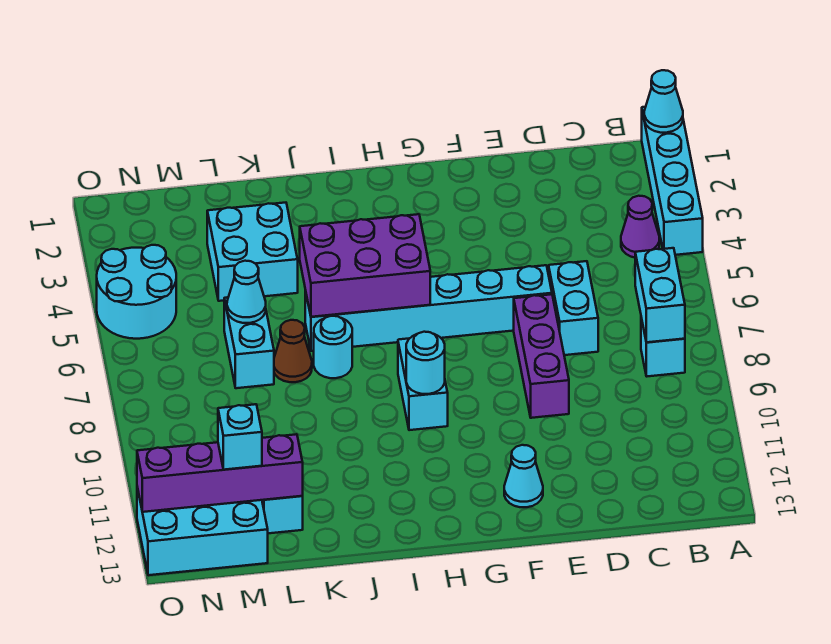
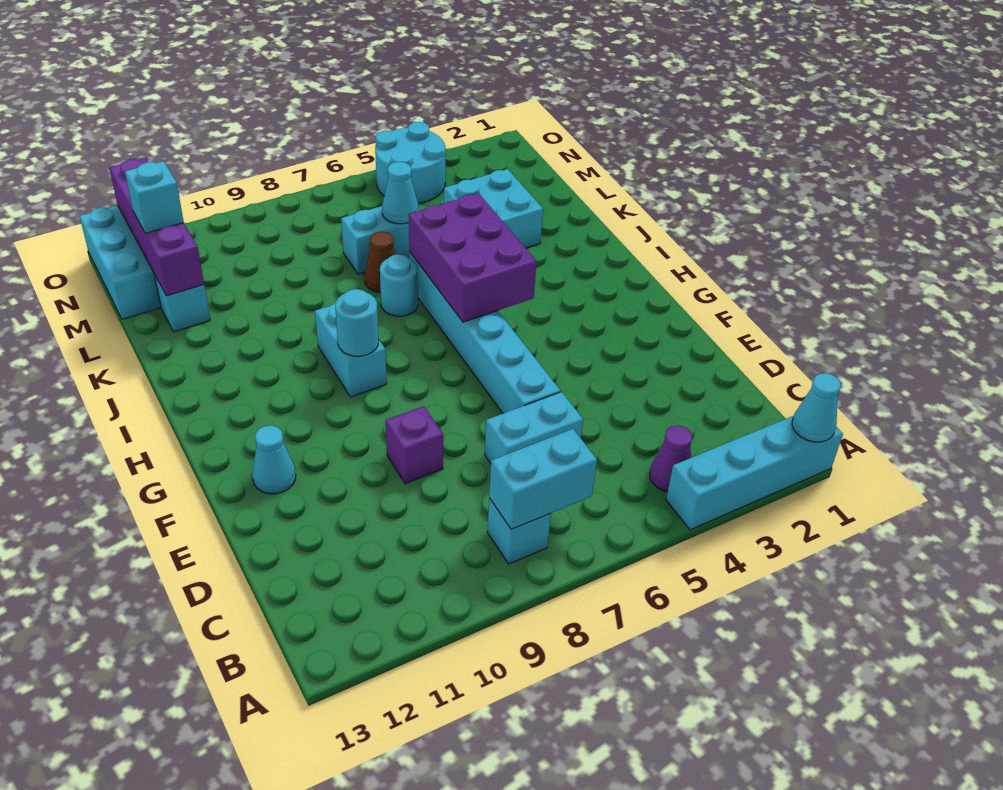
purple brick E7:E9 level 1 -> purple brick E9 level 1
cyan brick H8:H9 level 1 -> cyan brick H9:I9 level 1

